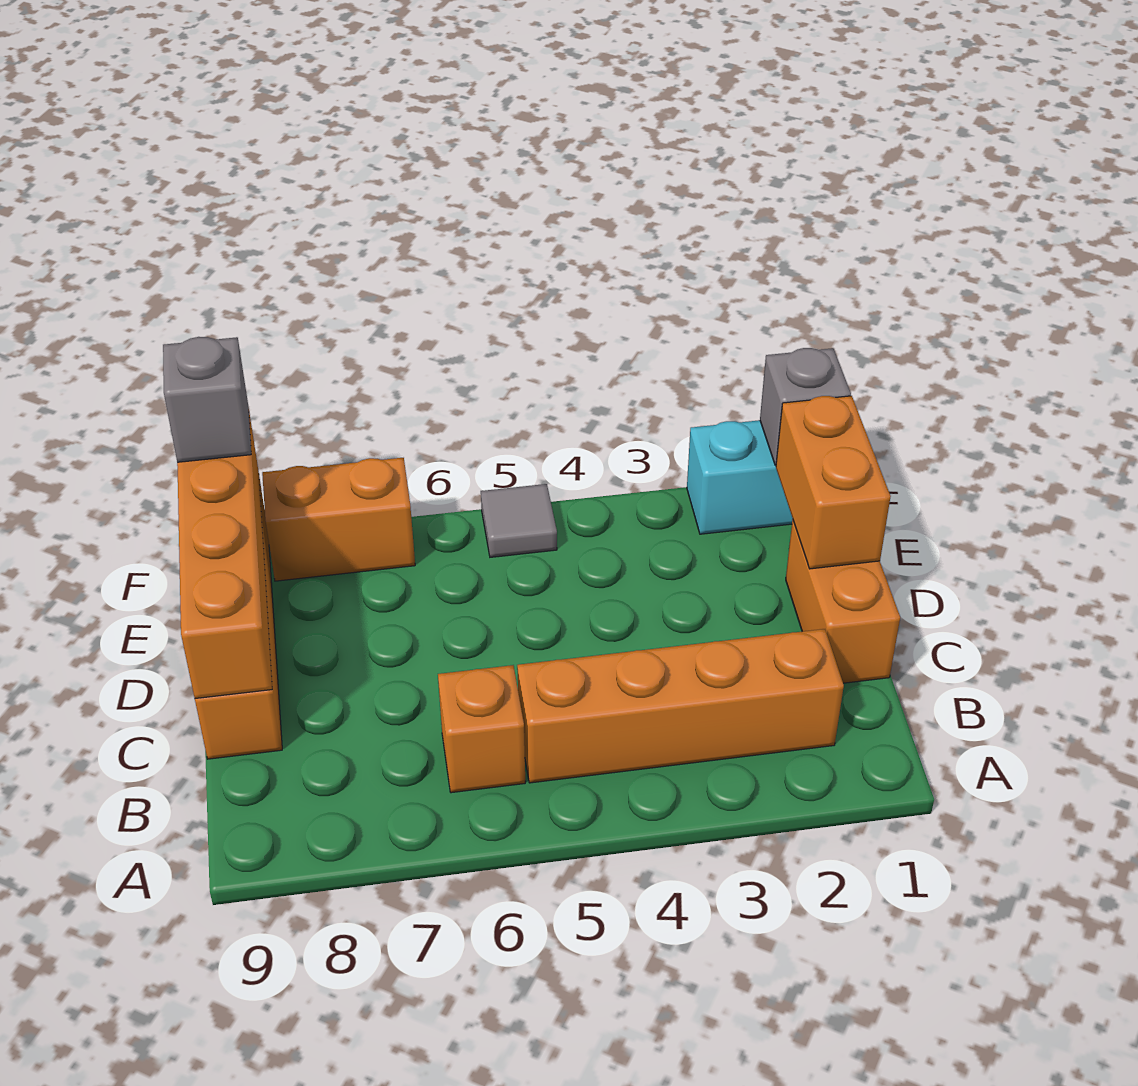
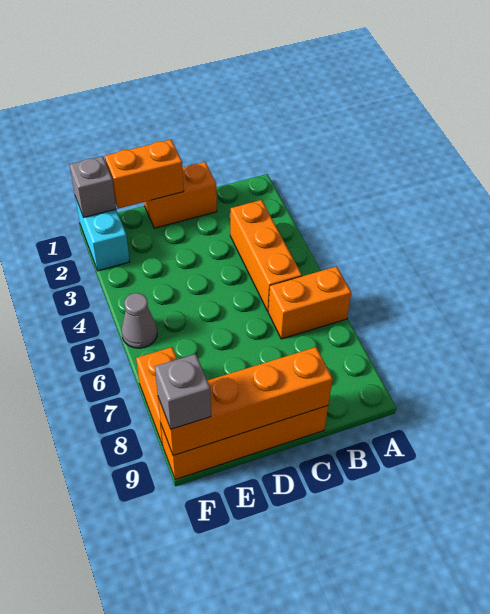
orange brick B2:B5 level 1 -> orange brick B3:B5 level 1
orange brick B6 level 1 -> orange brick A6:B6 level 1
grey tile F5 level 1 -> grey cone F5 level 1

